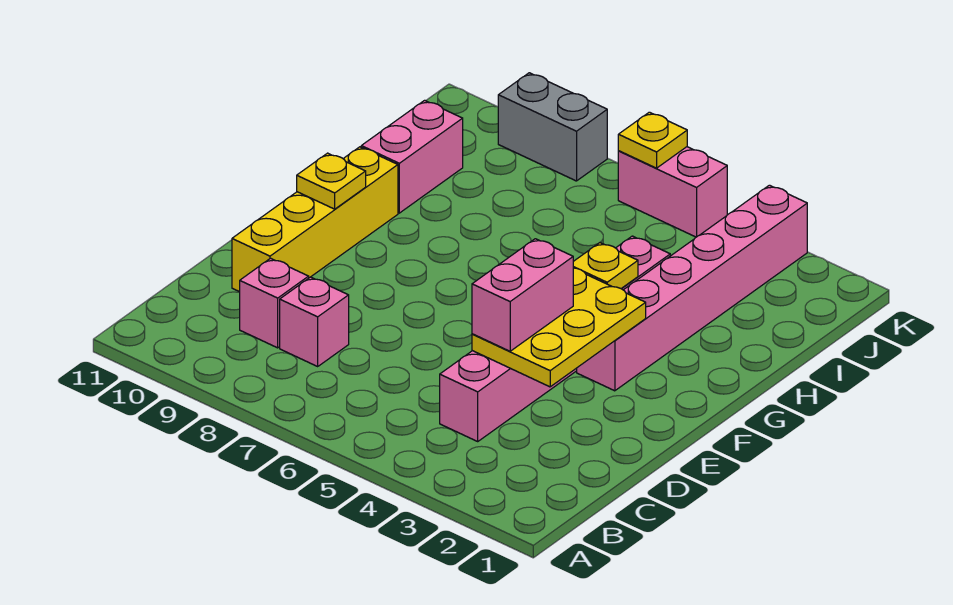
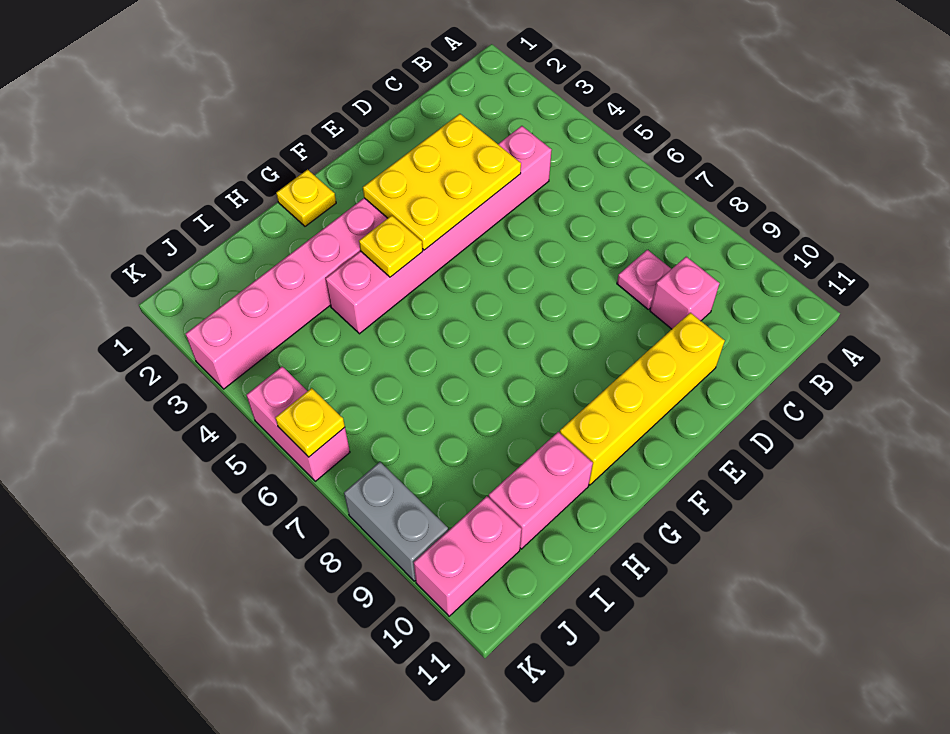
pink brick C8 level 1 -> pink plate C8 level 1
pink brick D4:E4 level 3 -> pink brick J10:K10 level 1
yellow plate F10 level 2 -> yellow plate G1 level 1

